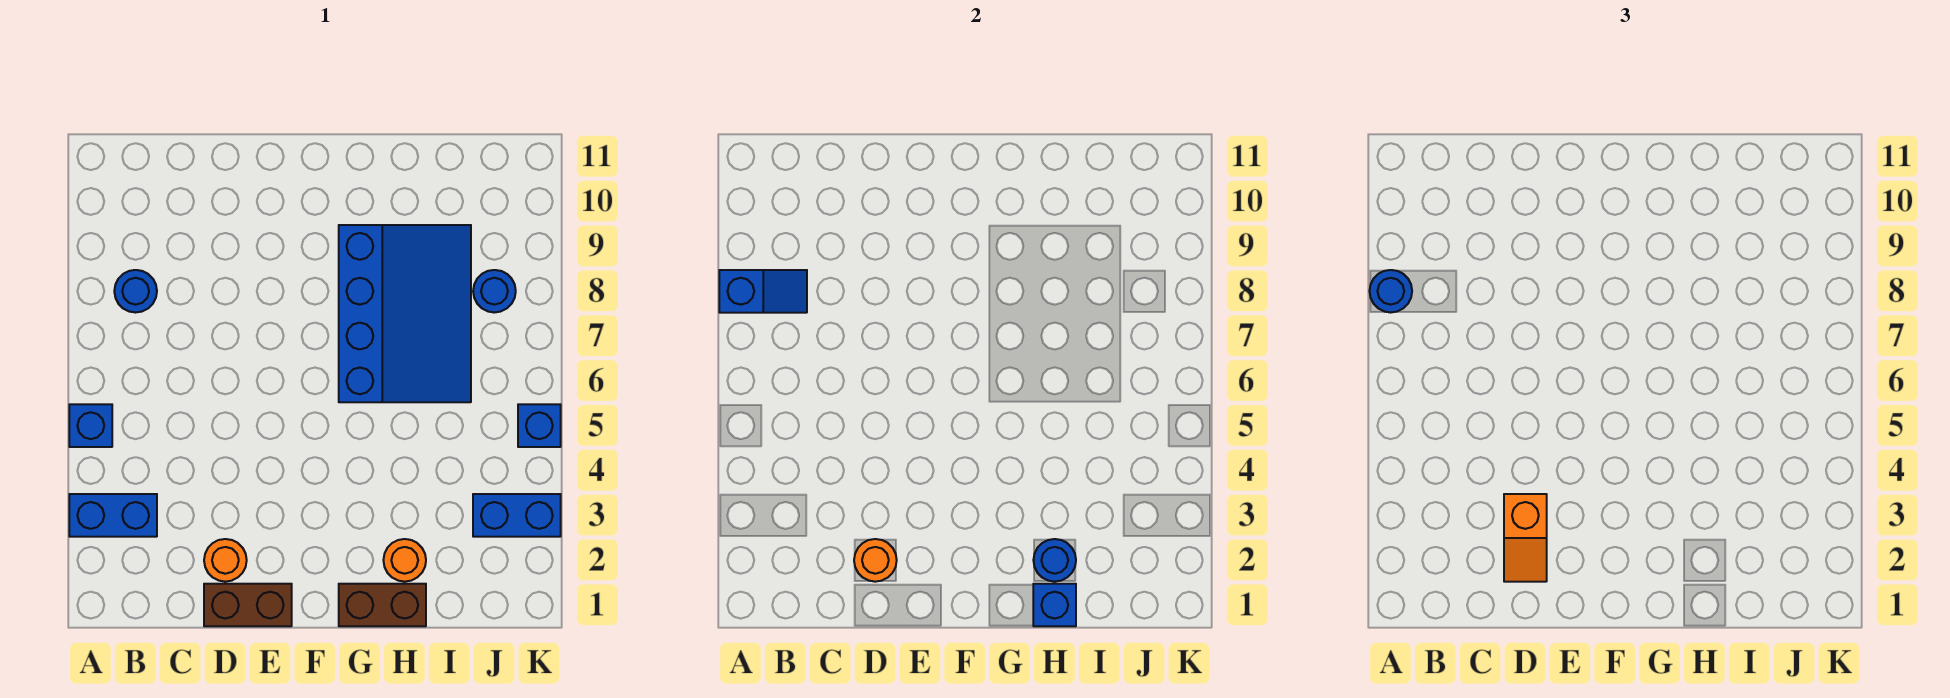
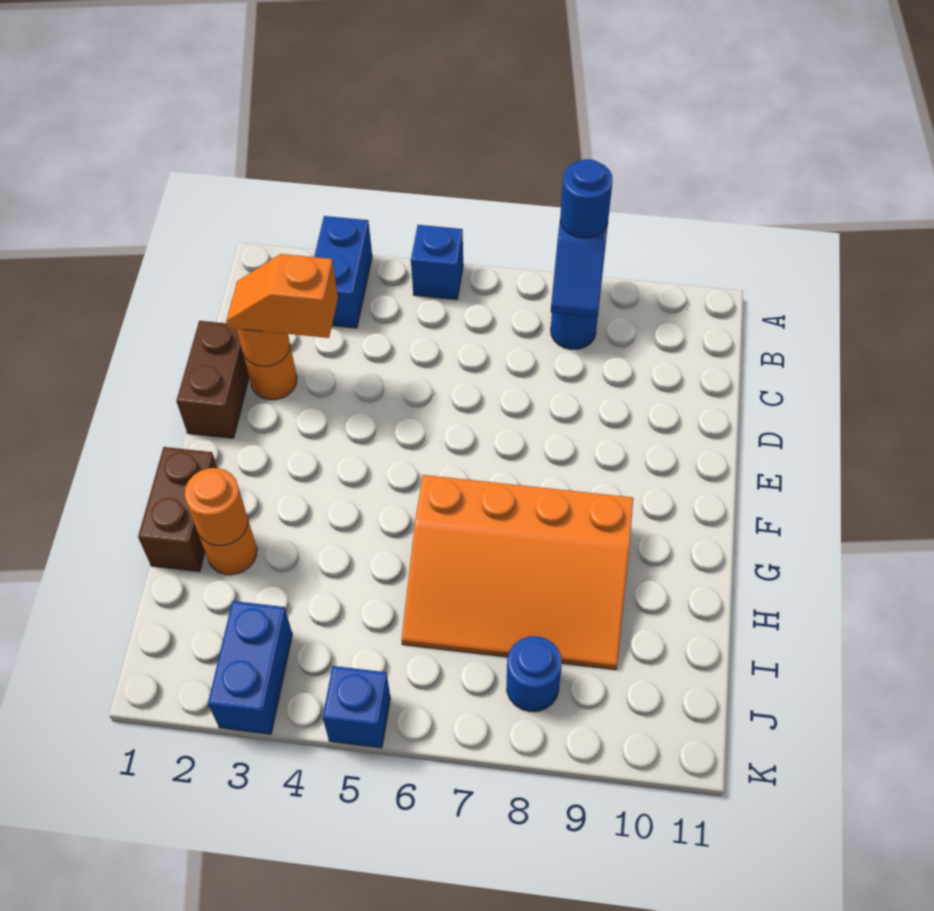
blue slope G6:I9 level 1 top G -> orange slope G6:I9 level 1 top G
blue brick H1 level 2 -> none
blue round brick H2 level 2 -> orange round brick H2 level 2

